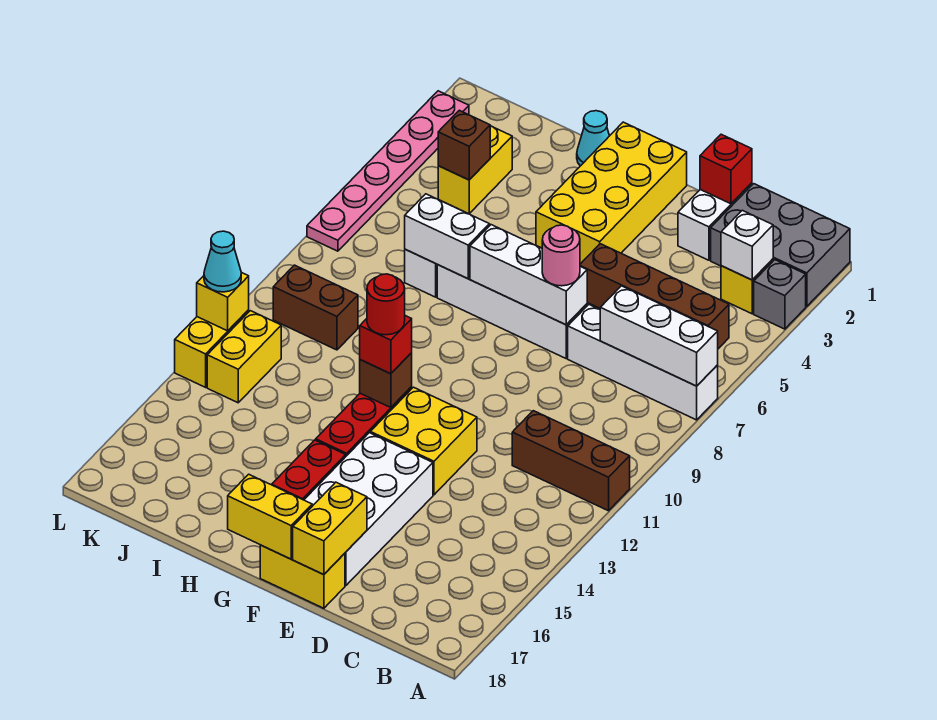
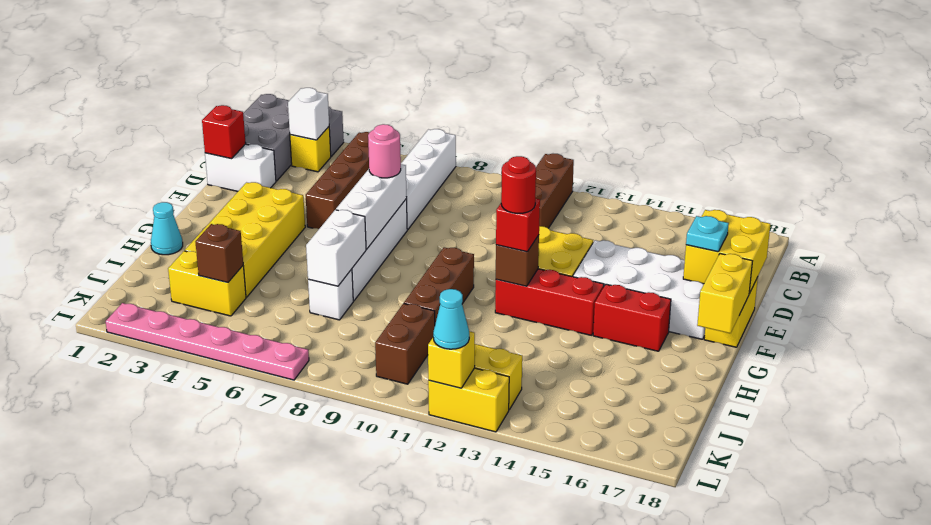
white brick A7:C7 level 2 -> none
yellow brick E17:E18 level 2 -> yellow brick D17:E18 level 2
none -> cyan plate E17 level 3
yellow brick F1:G4 level 1 -> yellow brick F3:I4 level 1
none -> brown brick G10:I10 level 1

